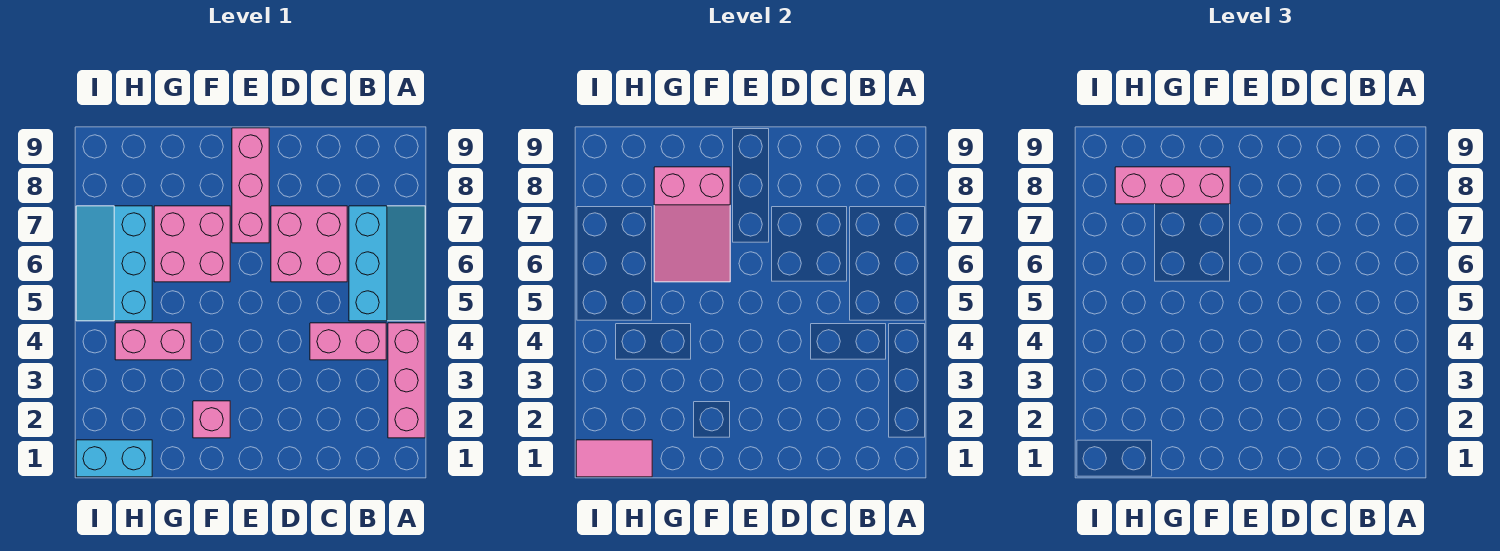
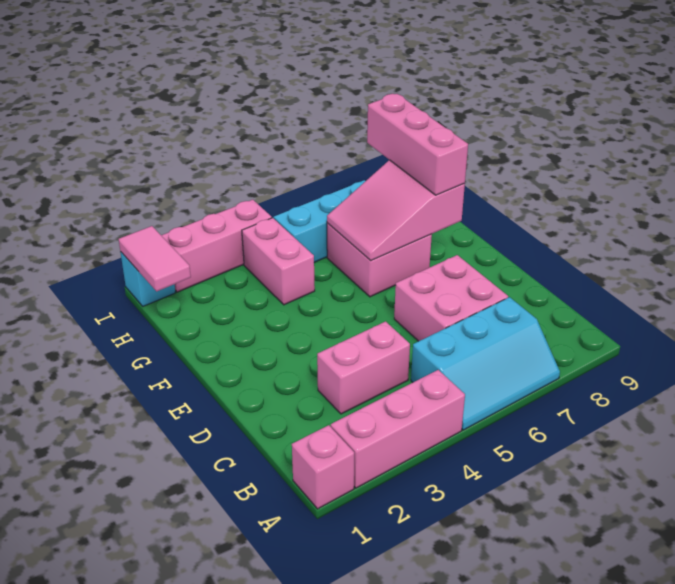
pink brick B4:C4 level 1 -> pink brick C3:C4 level 1
pink brick E7:E9 level 1 -> pink brick I2:I4 level 1
pink brick F2 level 1 -> pink brick A1 level 1
cyan brick H1:I1 level 1 -> cyan brick I1 level 1

